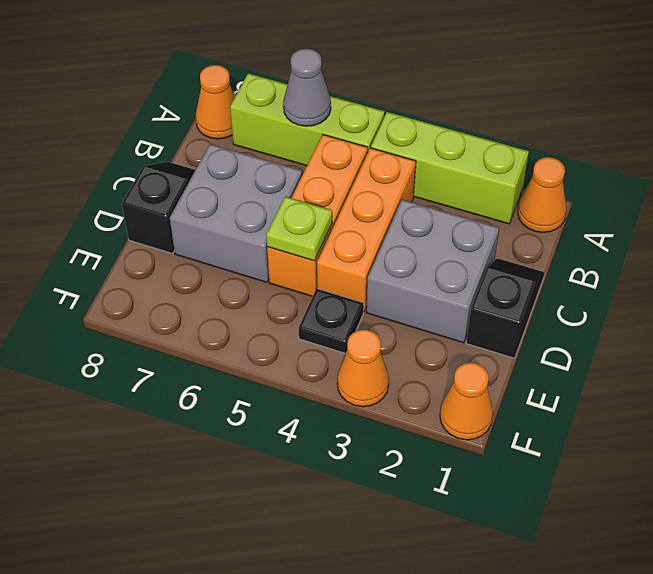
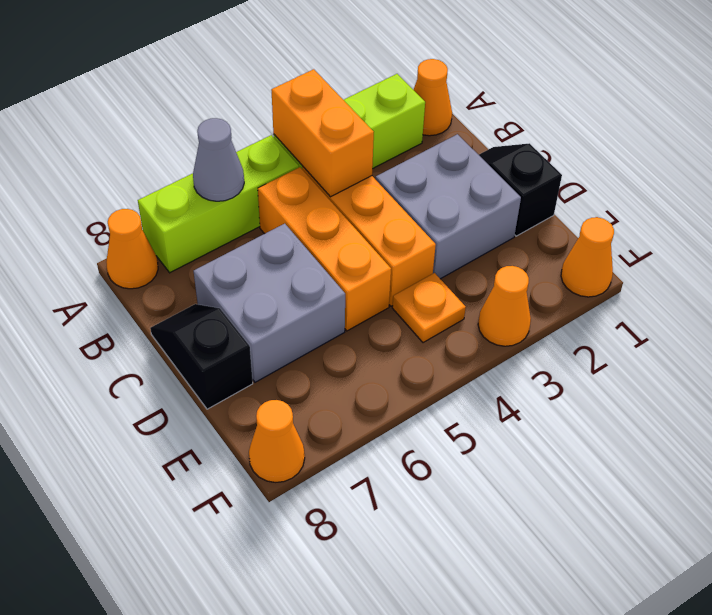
none -> orange brick A4:B4 level 2
lime plate D5 level 2 -> none
black plate E4 level 1 -> orange plate E4 level 1
none -> orange cone F8 level 1

